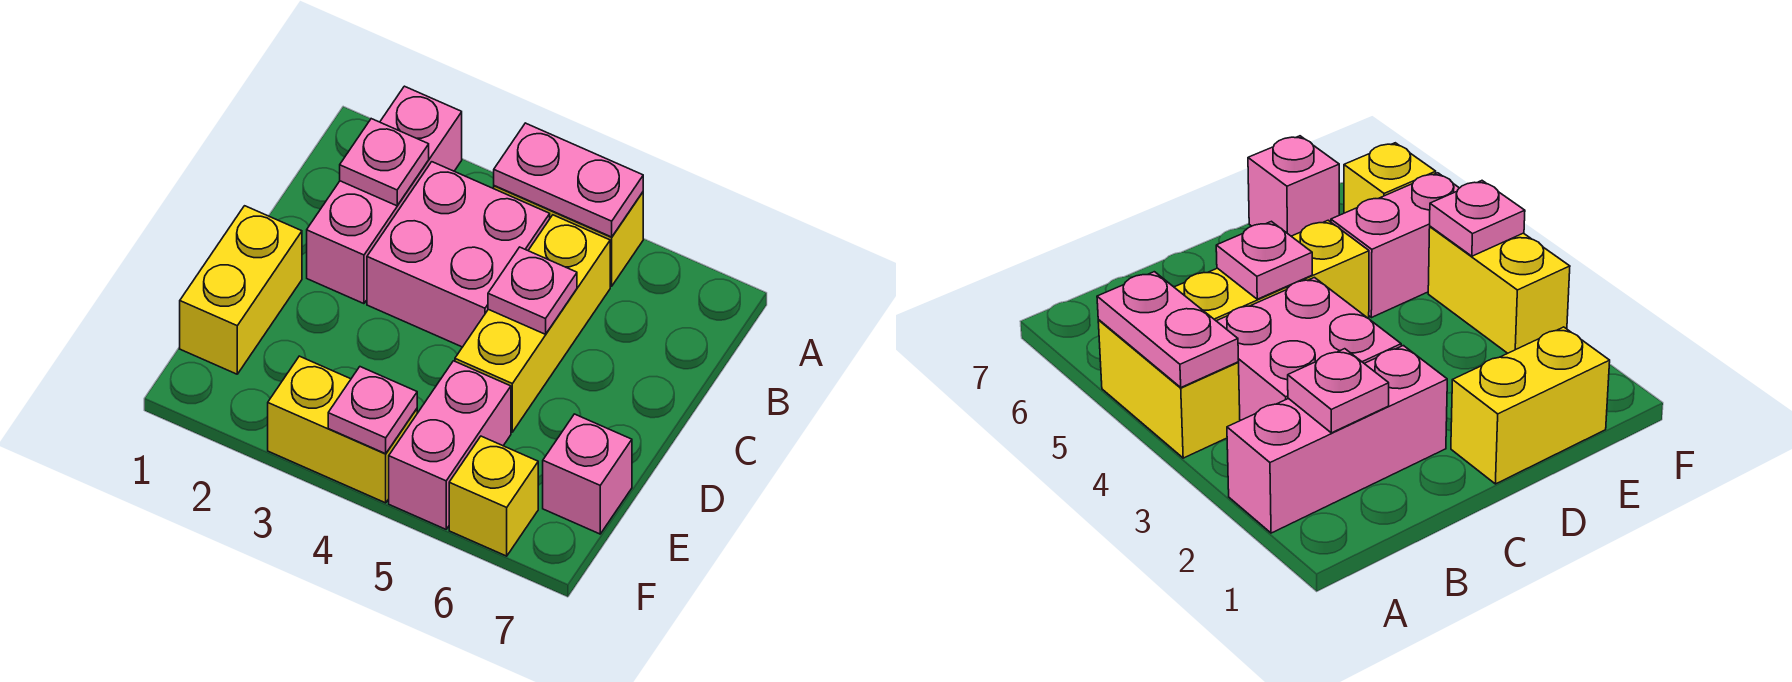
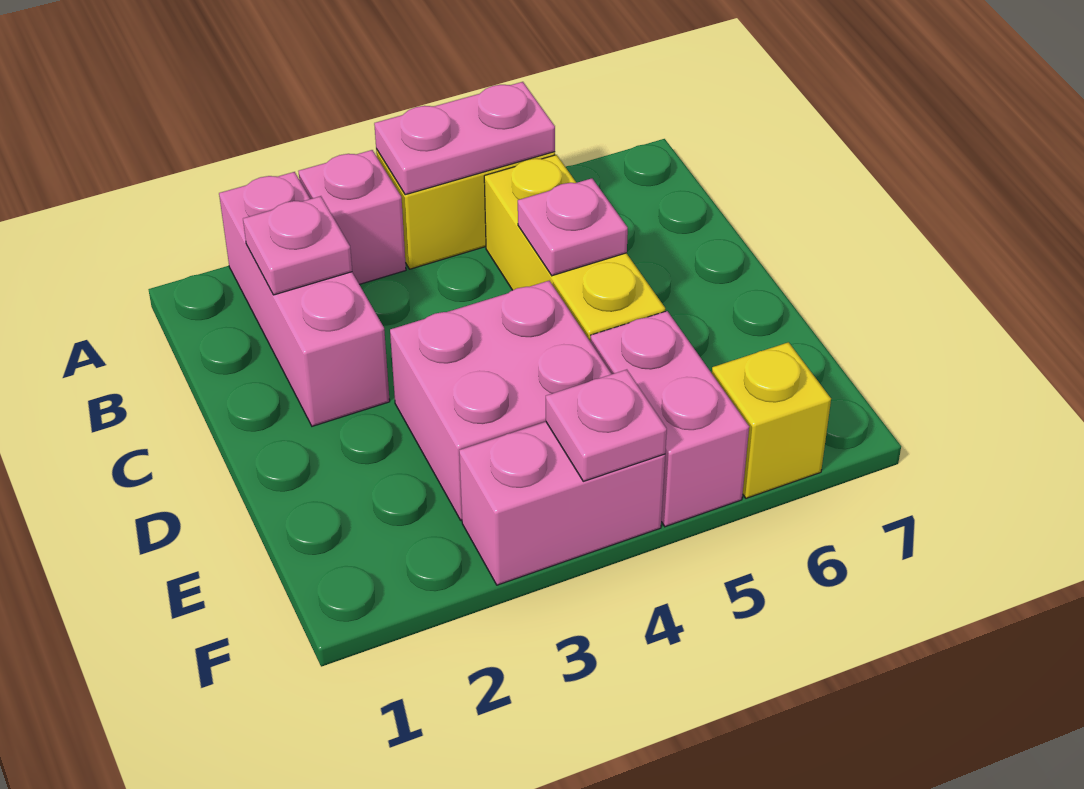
pink brick B3:C4 level 1 -> pink brick D3:E4 level 1
yellow brick D1:E1 level 1 -> none
pink brick E7 level 1 -> pink brick A3 level 1
yellow brick F3:F4 level 1 -> pink brick F3:F4 level 1

